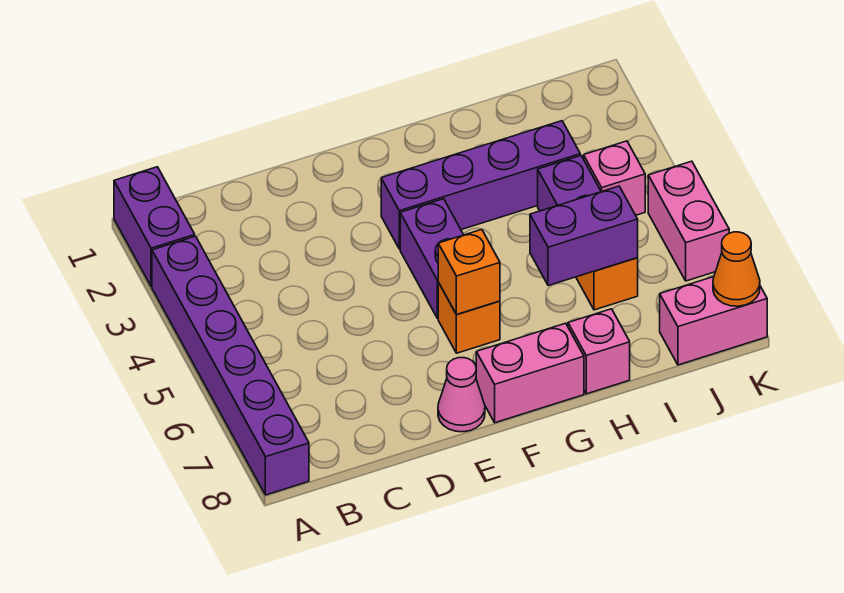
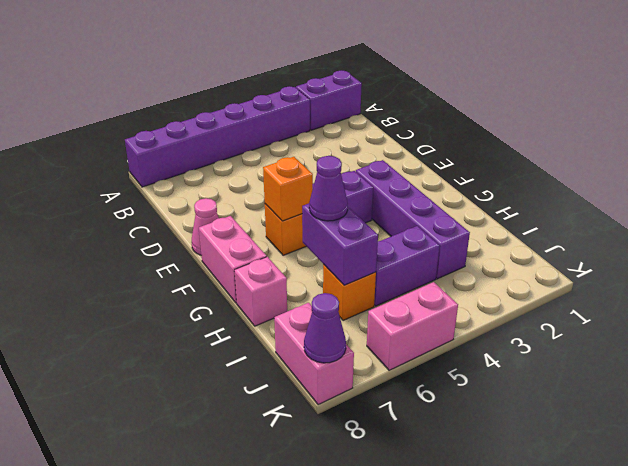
none -> purple cone H6 level 3
pink brick J4 level 1 -> none
orange cone K8 level 2 -> purple cone K8 level 2

